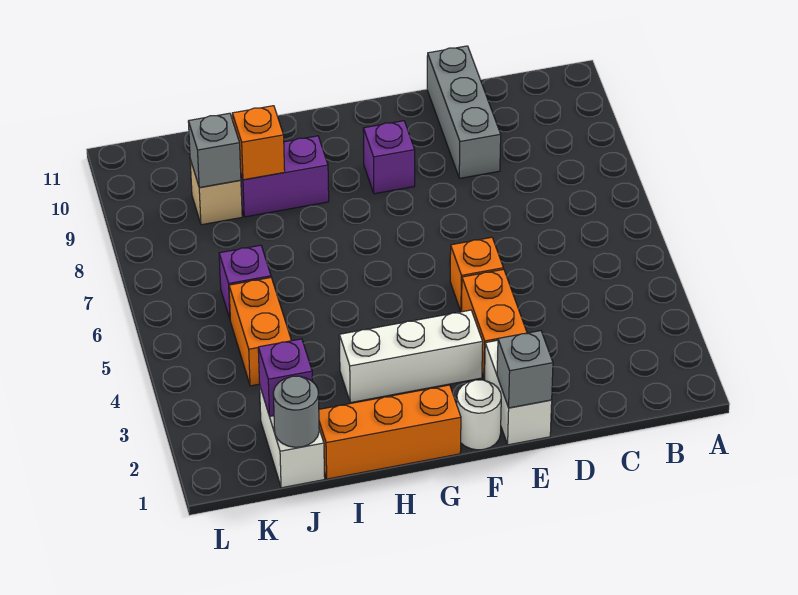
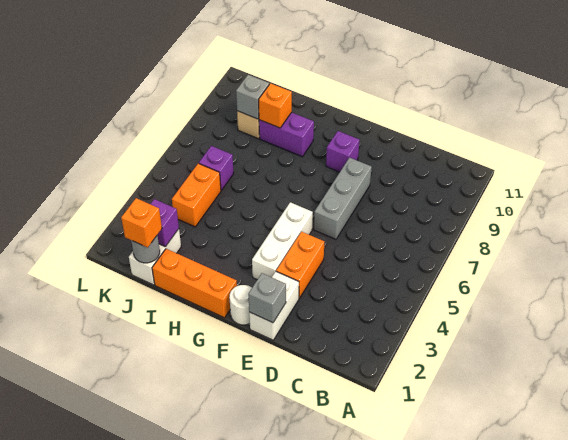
grey brick D9:D11 level 1 -> grey brick E6:E8 level 1
orange brick E5 level 1 -> orange brick J1 level 3
white brick F3:H3 level 1 -> white brick F3:F5 level 1

